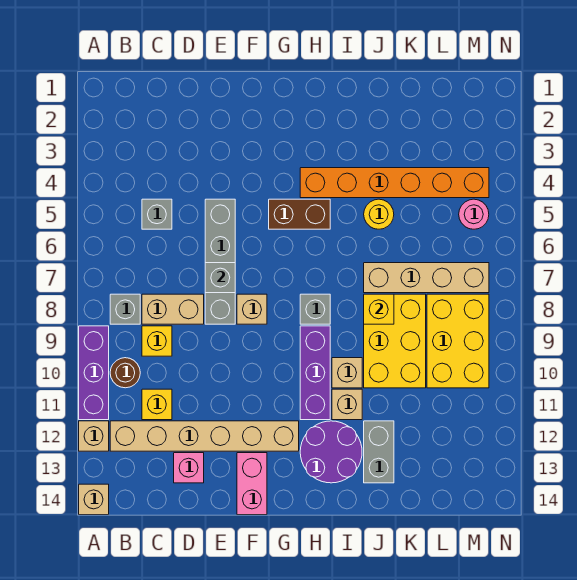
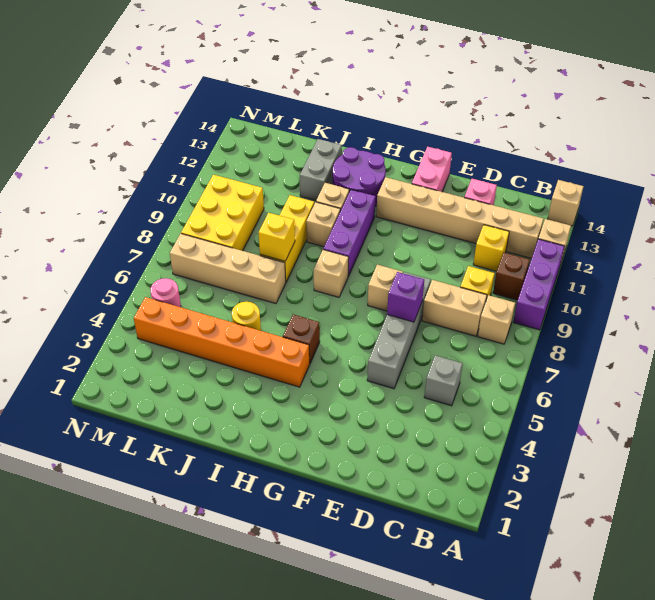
grey brick B8 level 1 -> tan brick B8 level 1
brown round brick B10 level 1 -> brown brick B10 level 1
grey brick E7 level 2 -> purple brick E7 level 2
brown brick G5:H5 level 1 -> brown brick H5 level 1
grey brick H8 level 1 -> tan brick H8 level 1
yellow brick J8:K10 level 1 -> yellow brick J8:J10 level 1

